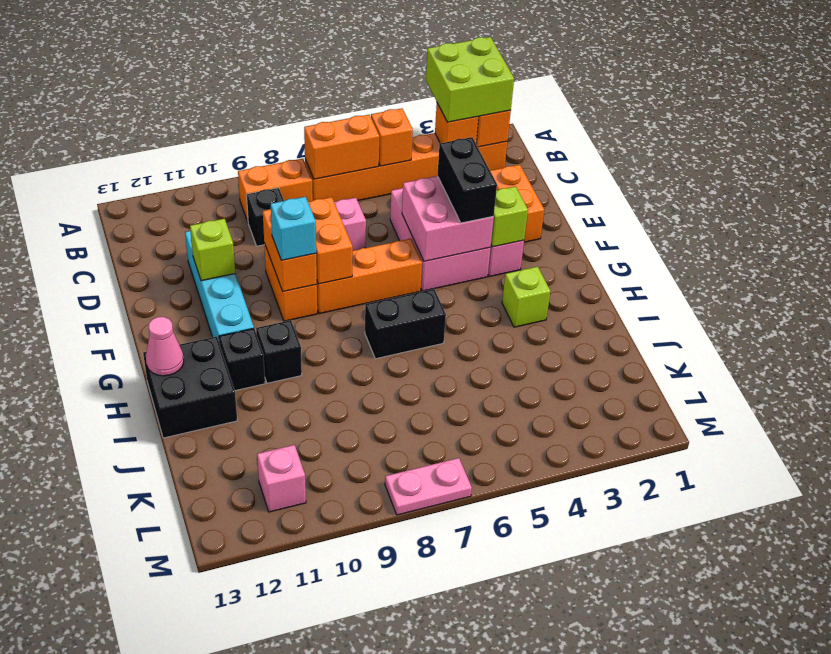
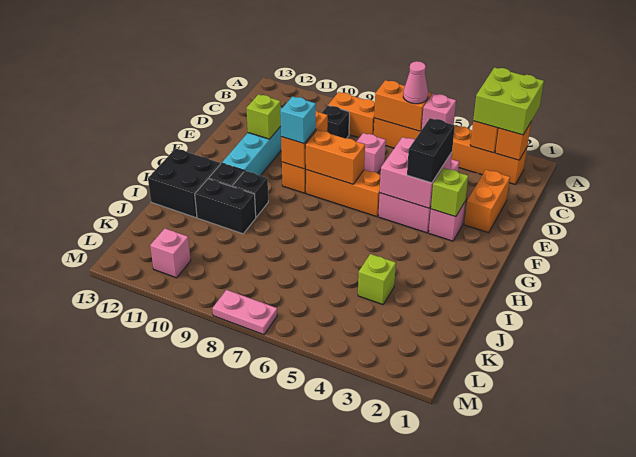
orange brick B5 level 2 -> pink brick B5 level 2
orange brick E8:F8 level 2 -> orange brick F7:F8 level 2
lime brick H3 level 1 -> lime brick J4 level 1
black brick H6:H7 level 1 -> black brick I10:I11 level 1
pink cone H13 level 2 -> pink cone B6 level 3

